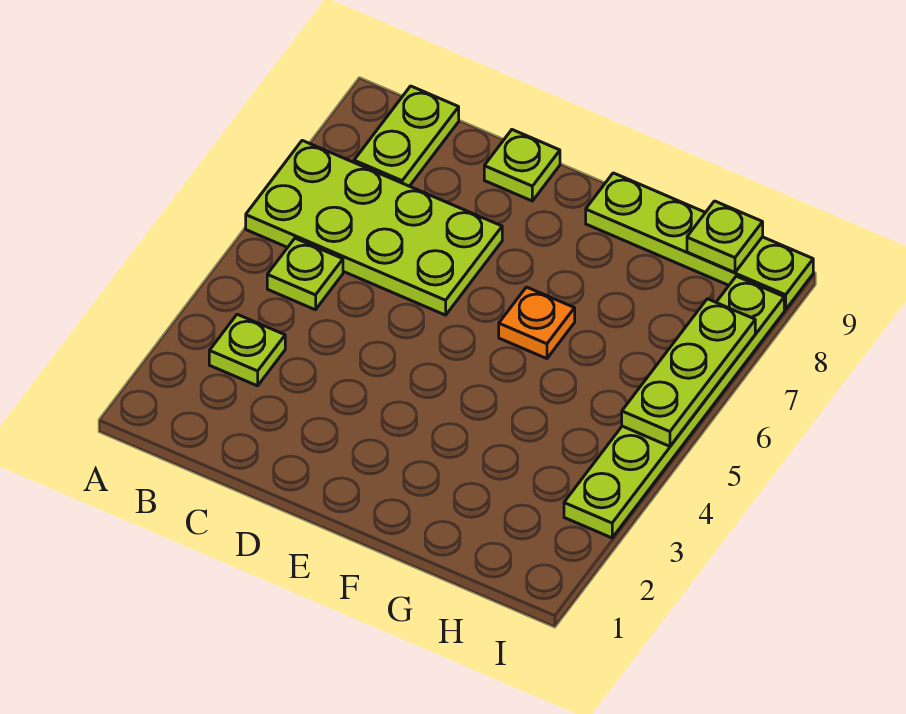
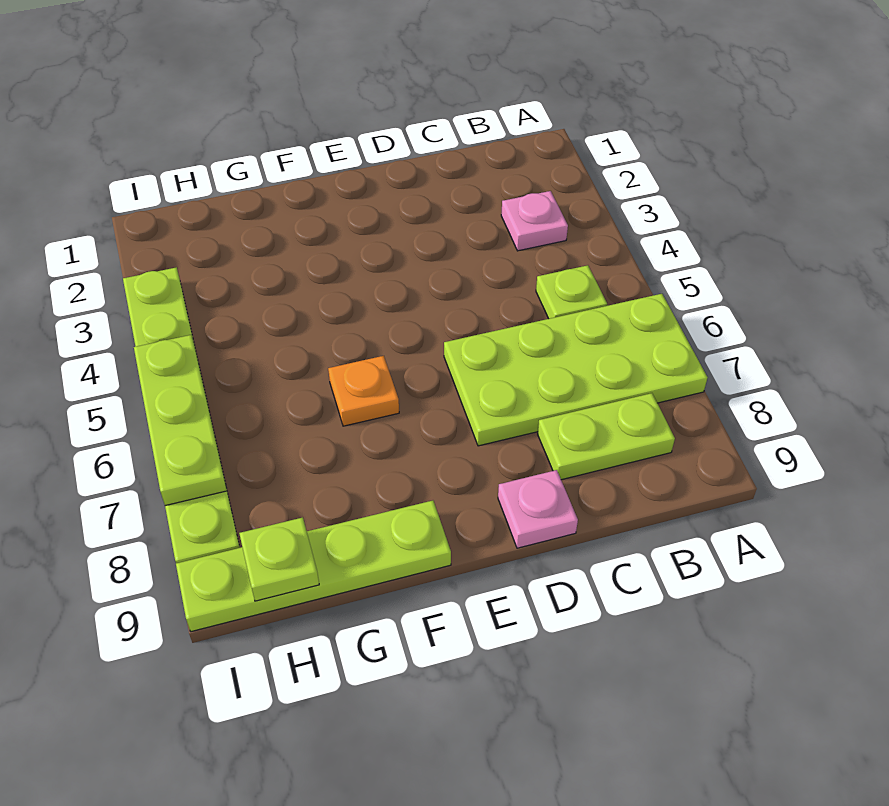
lime plate B3 level 1 -> pink plate B3 level 1
lime plate B8:B9 level 1 -> lime plate B8:C8 level 1
lime plate D9 level 1 -> pink plate D9 level 1

